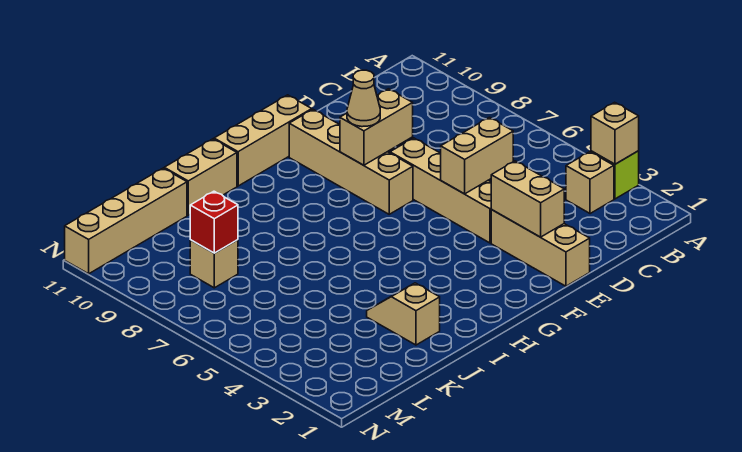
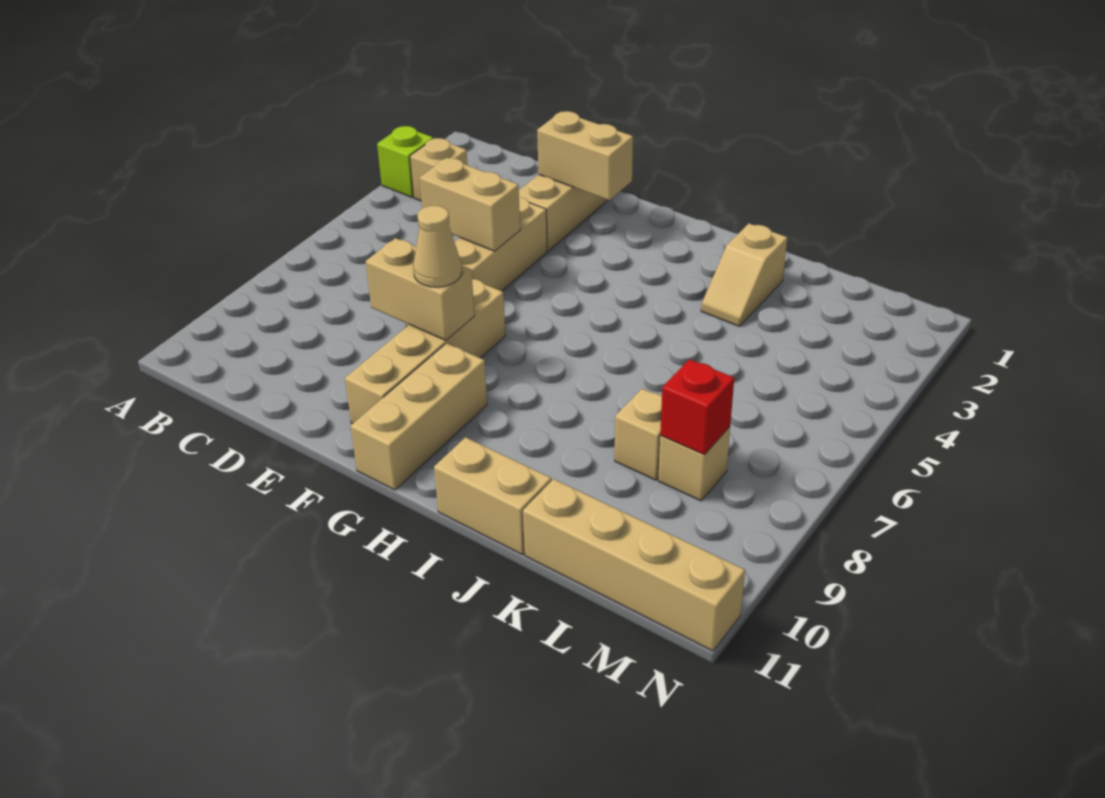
tan brick A3 level 2 -> tan brick K8 level 1
tan brick E2:E3 level 2 -> tan brick E2:F2 level 2
tan brick F11:H11 level 1 -> tan brick G9:G11 level 1

